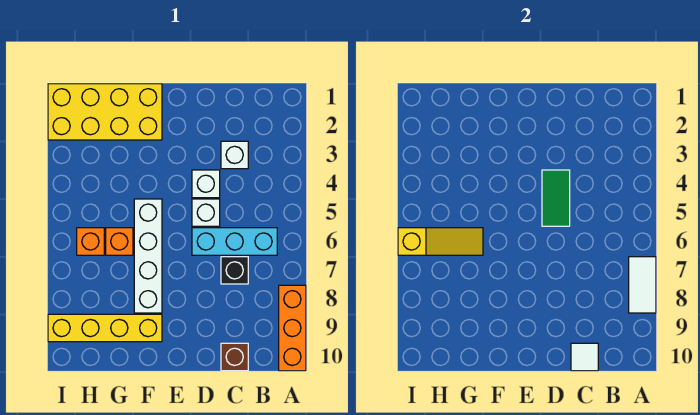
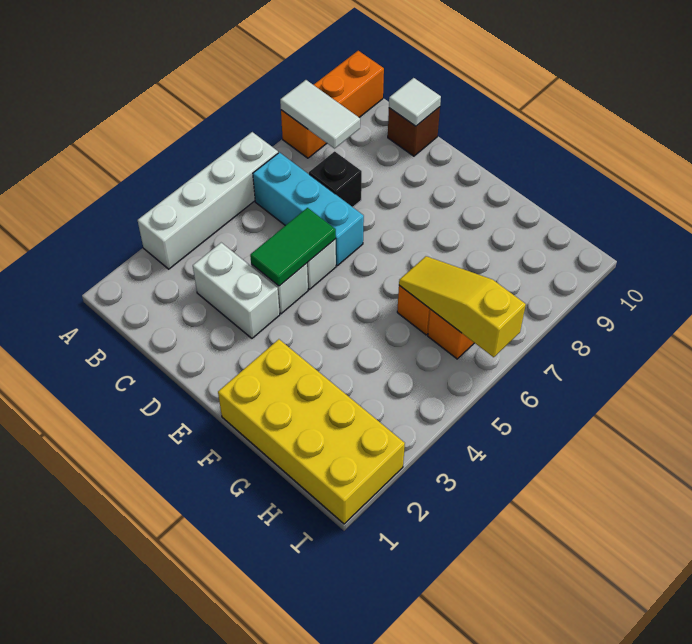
white tile A7:A8 level 2 -> white tile A8:B8 level 2
white brick C3 level 1 -> white brick C3:D3 level 1
white brick F5:F8 level 1 -> white brick A3:A6 level 1
yellow brick F9:I9 level 1 -> none

